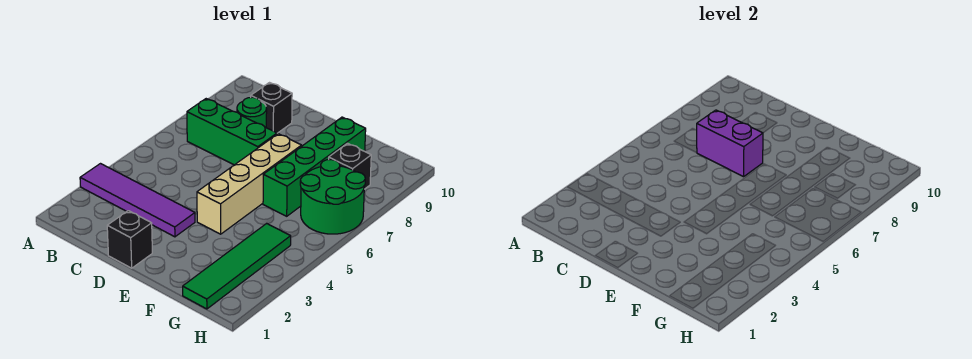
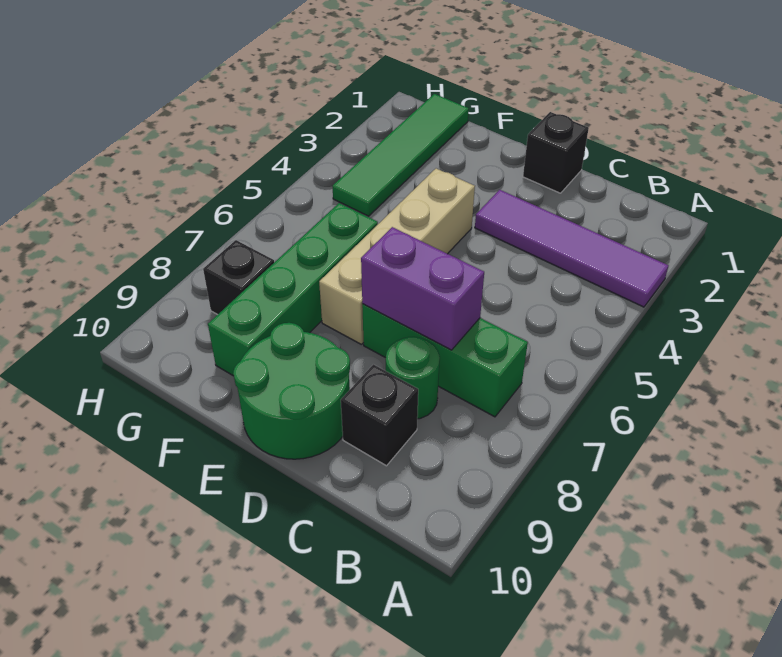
green round brick G6:H7 level 1 -> green round brick D9:E10 level 1

